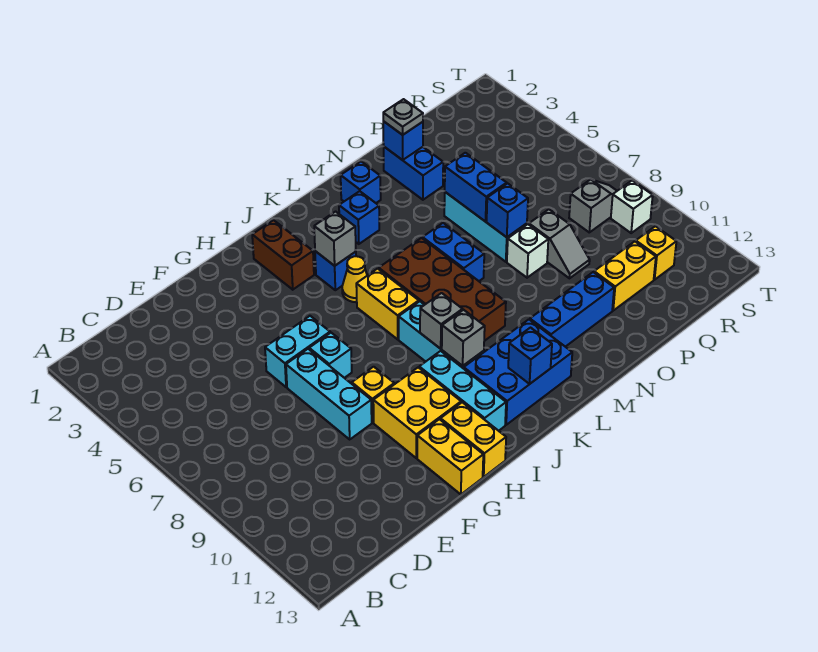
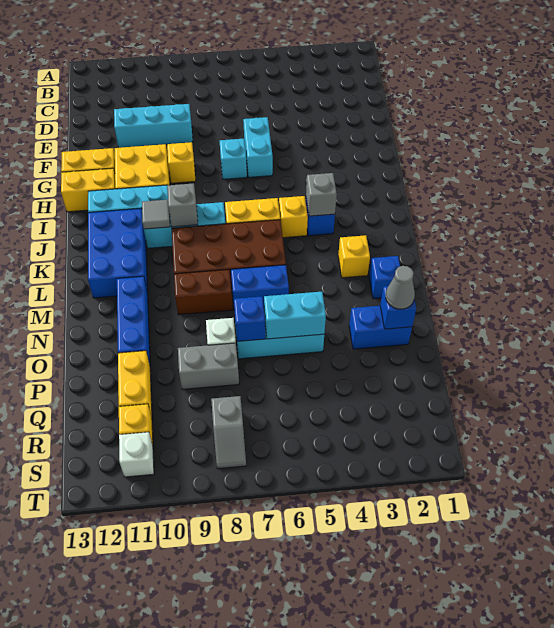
cyan brick F7:F9 level 1 -> cyan brick E9:E11 level 1
brown brick I2:I3 level 1 -> brown brick M8:M9 level 1
yellow cone J5 level 1 -> yellow brick J5 level 1
grey brick J10 level 2 -> grey tile J10 level 2
blue brick K12 level 2 -> none
blue brick L3 level 1 -> yellow brick L3 level 1
grey plate O2 level 3 -> grey cone O2 level 3
blue brick O5:O6 level 2 -> cyan brick O5:O6 level 2
grey slope P8:P9 level 1 top 8 -> grey brick P8:P9 level 1
white brick S9 level 1 -> white brick S11 level 1

